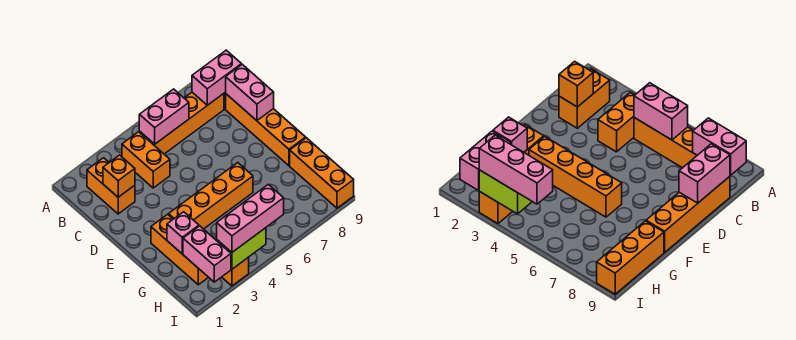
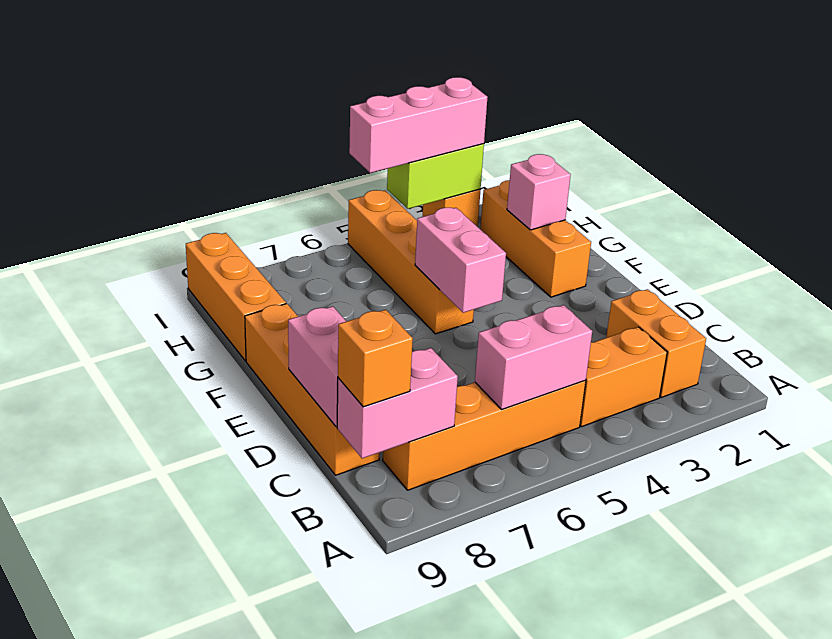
orange brick B4:C4 level 1 -> orange brick B3:B4 level 1
orange brick C2 level 2 -> orange brick B9 level 3
orange brick F3:F6 level 1 -> orange brick F5:I5 level 1
pink brick H2:I2 level 2 -> pink brick E5:F5 level 2

